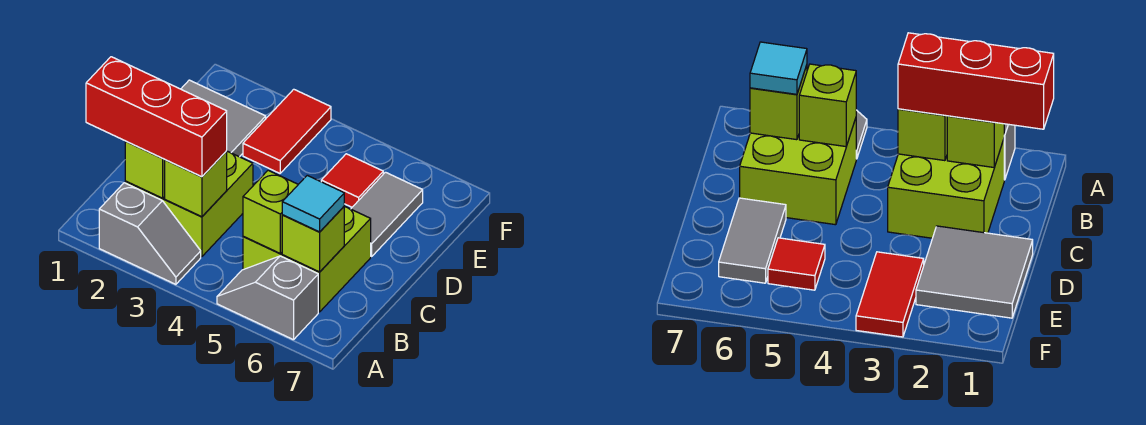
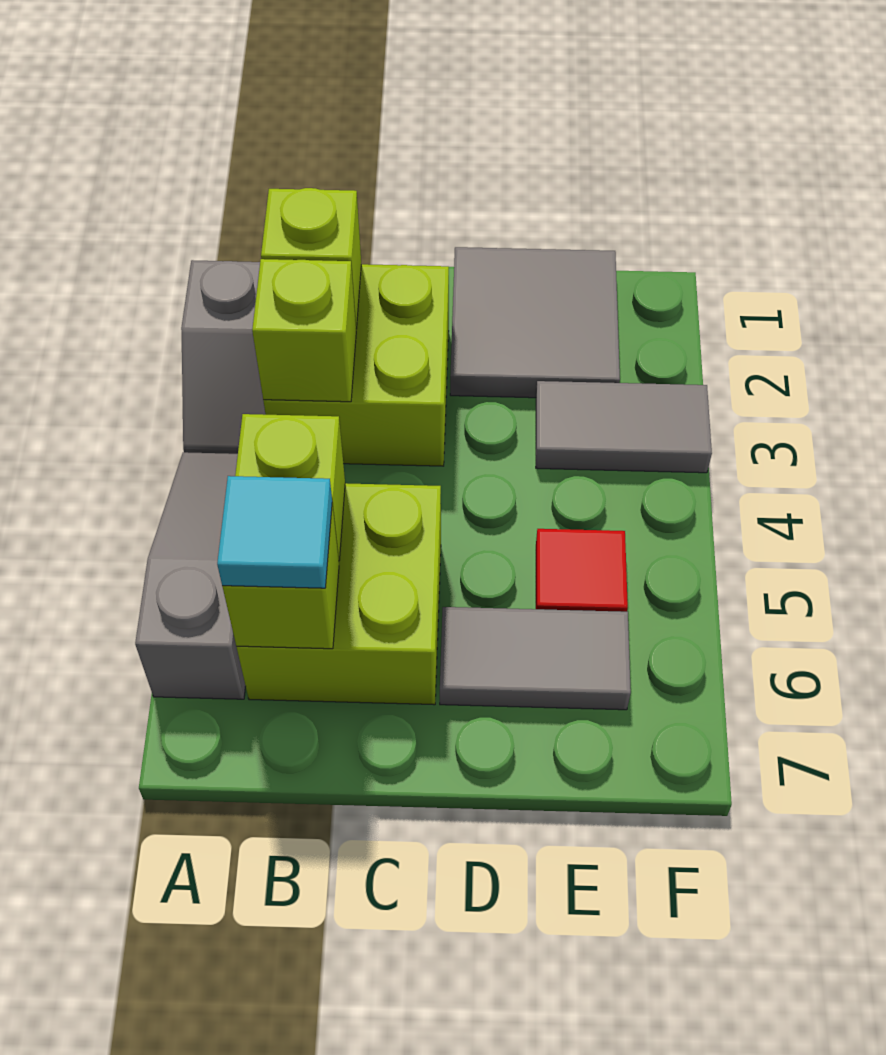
grey slope A5:A6 level 1 top 6 -> grey slope A4:A6 level 1 top 6
red brick B1:B3 level 3 -> none
red tile E3:F3 level 1 -> grey tile E3:F3 level 1

